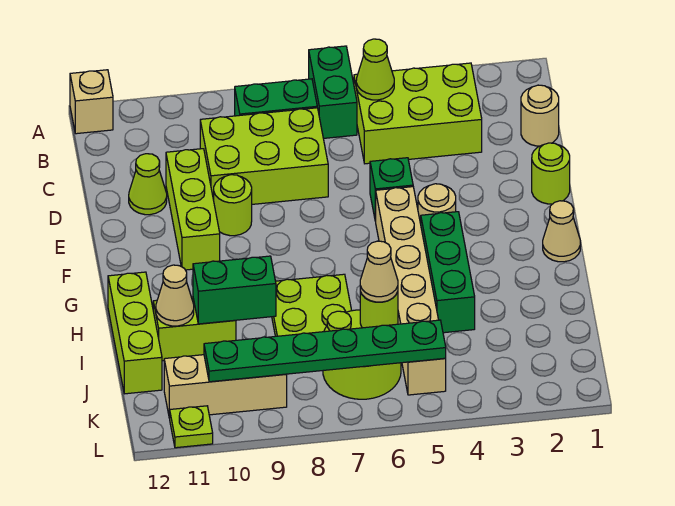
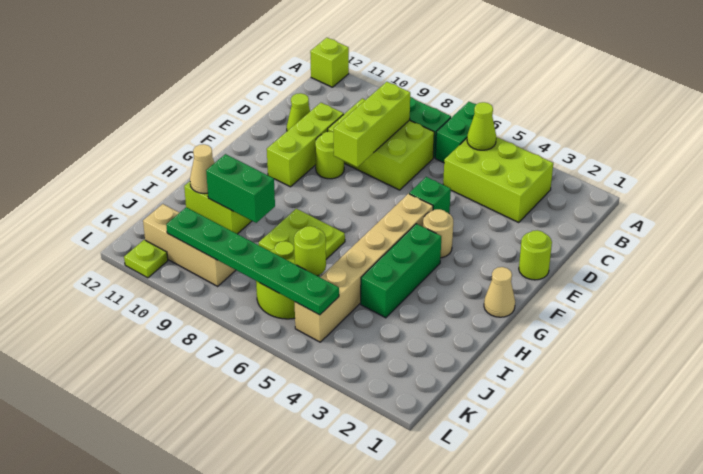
tan brick A12 level 1 -> lime brick A12 level 1
tan round brick C1 level 1 -> none
lime brick H12:J12 level 1 -> lime brick C8:E8 level 2
tan cone J6 level 3 -> none

